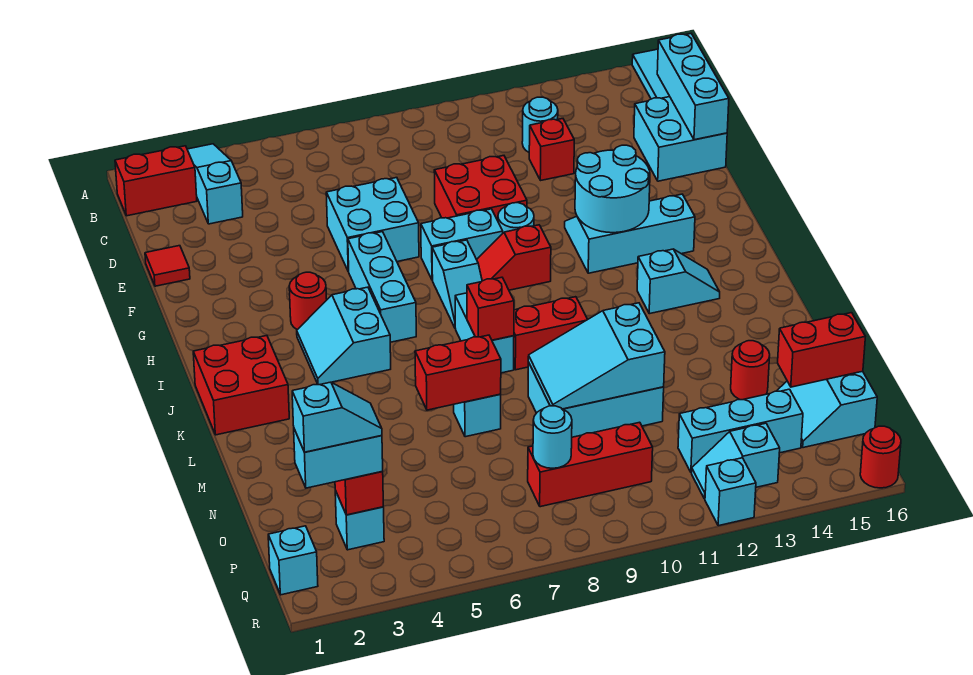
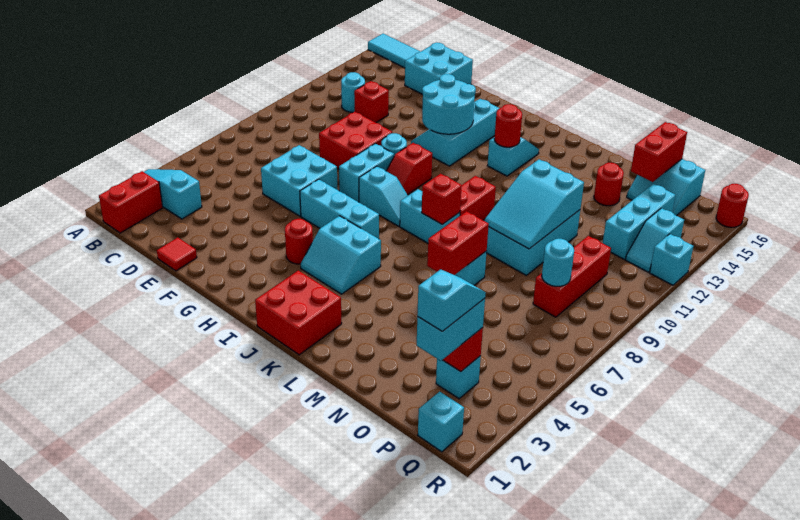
cyan brick C16:E16 level 2 -> none
none -> red round brick J13 level 2

